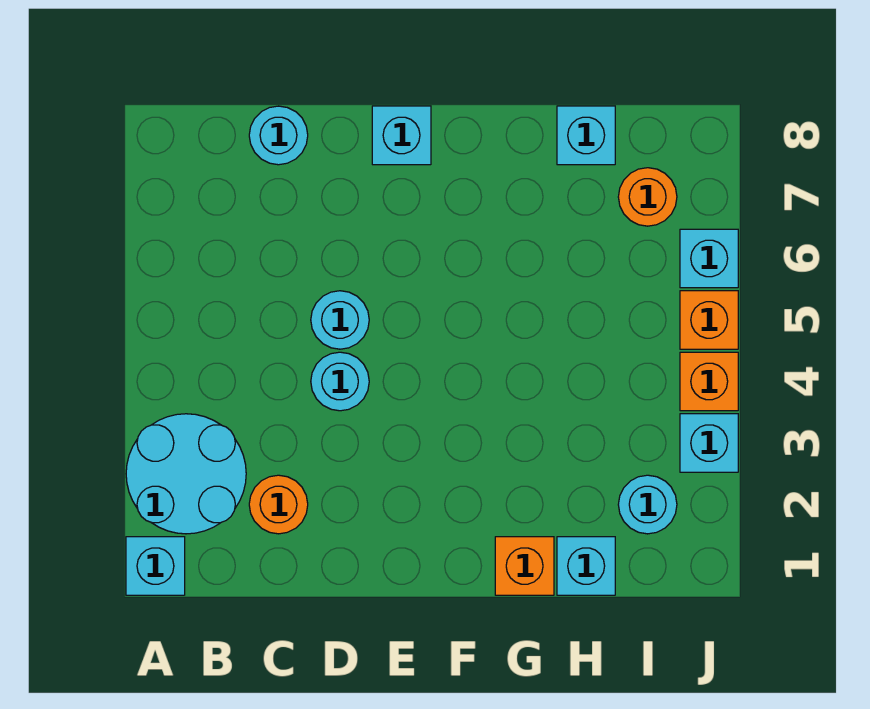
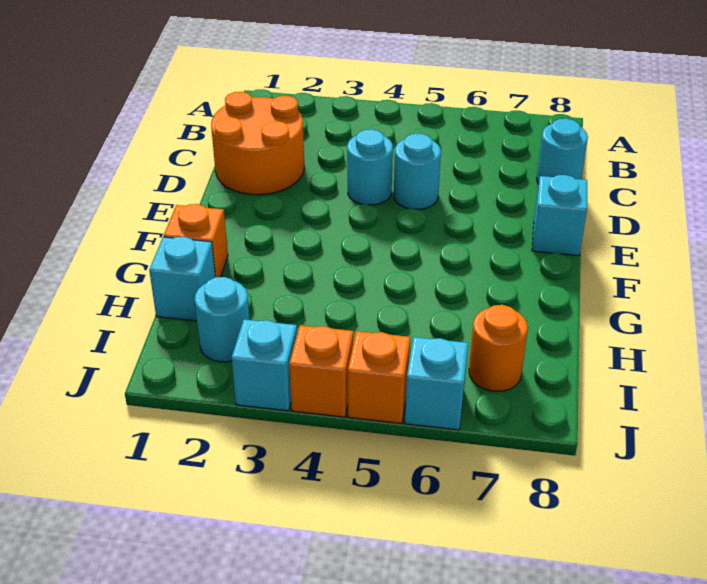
cyan brick A1 level 1 -> none
cyan round brick A2:B3 level 1 -> none
orange round brick C2 level 1 -> orange round brick C1:D2 level 1
cyan brick H8 level 1 -> none

